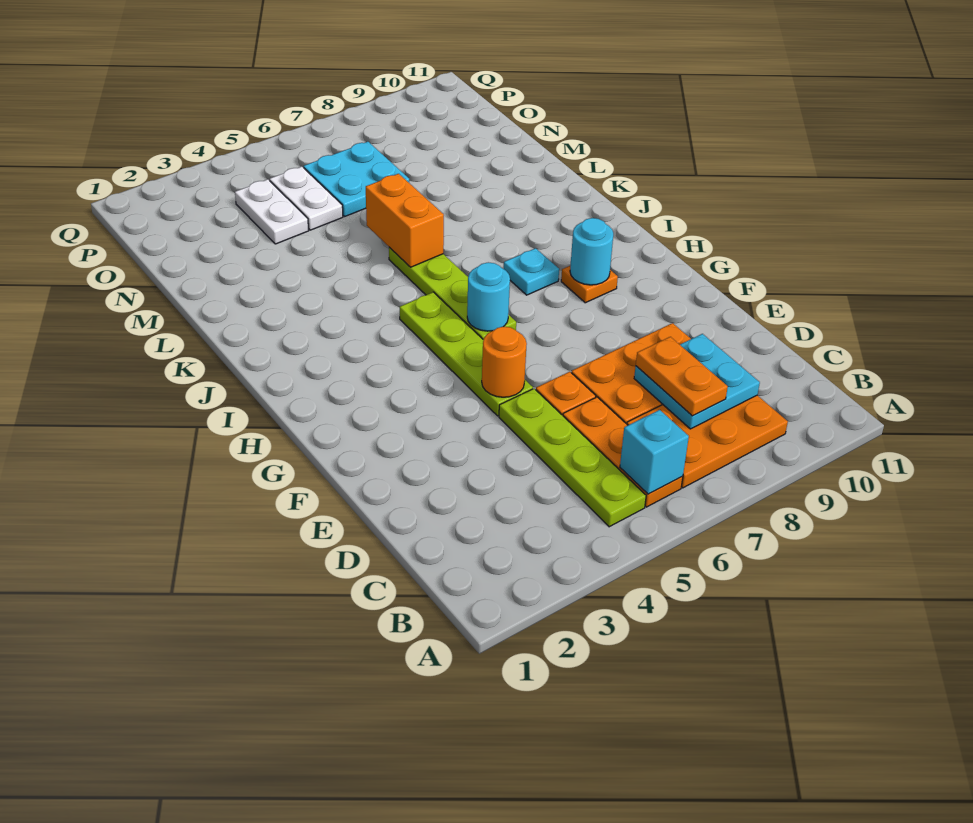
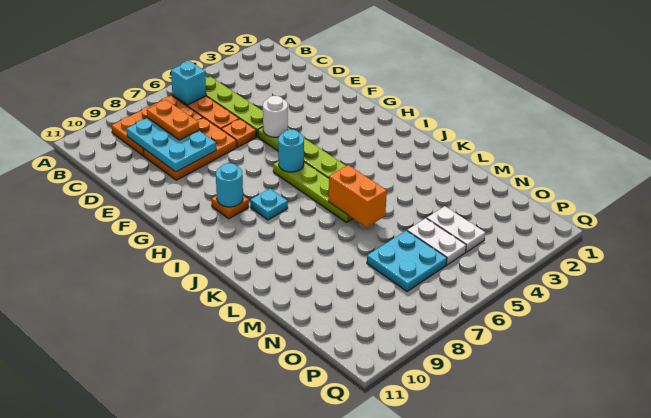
cyan plate C8:D9 level 2 -> cyan plate C8:E9 level 2
orange round brick F5 level 2 -> white round brick F5 level 2

